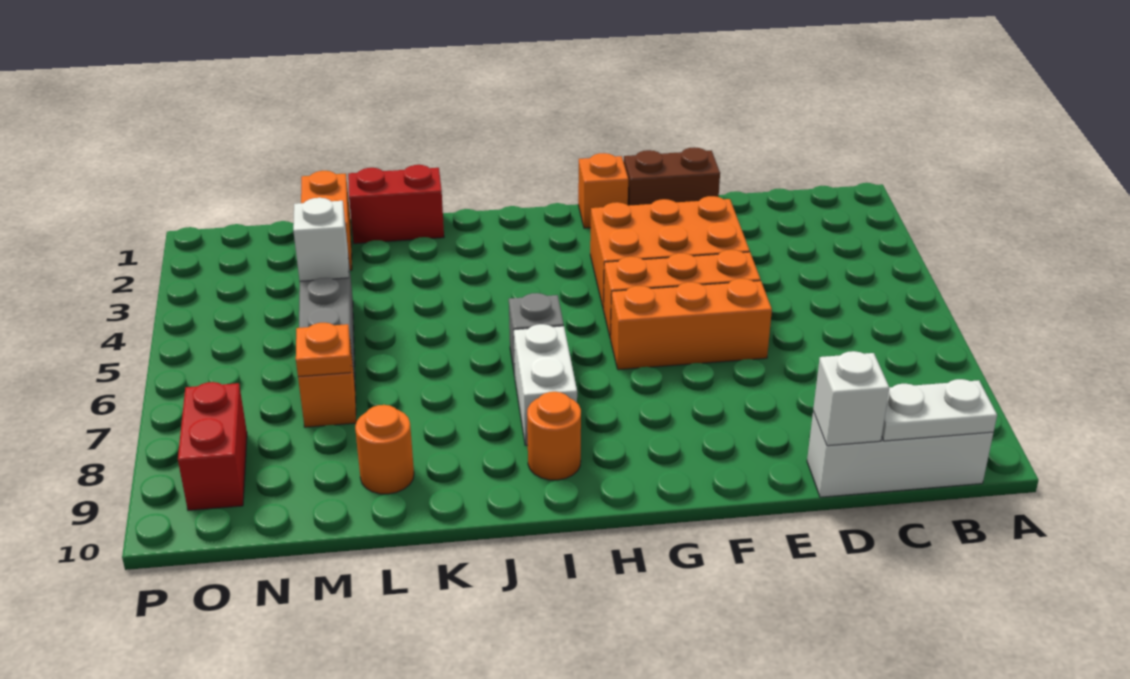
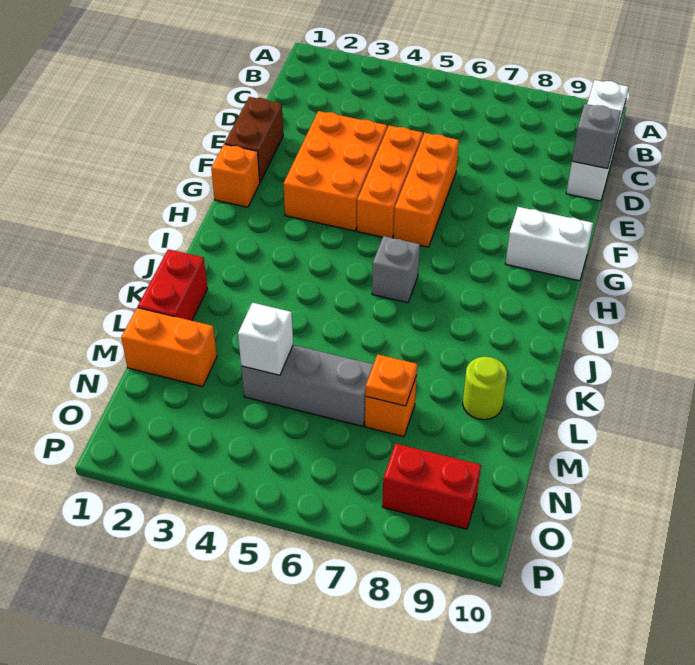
white brick D10 level 2 -> grey brick D10 level 2
white brick I7:I8 level 1 -> white brick G9:G10 level 1
orange round brick I9 level 1 -> none
orange round brick L9 level 1 -> lime round brick L9 level 1

